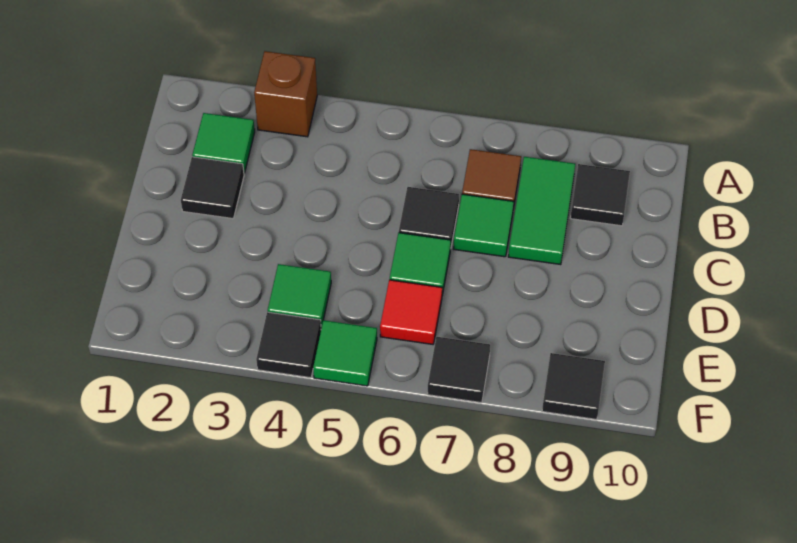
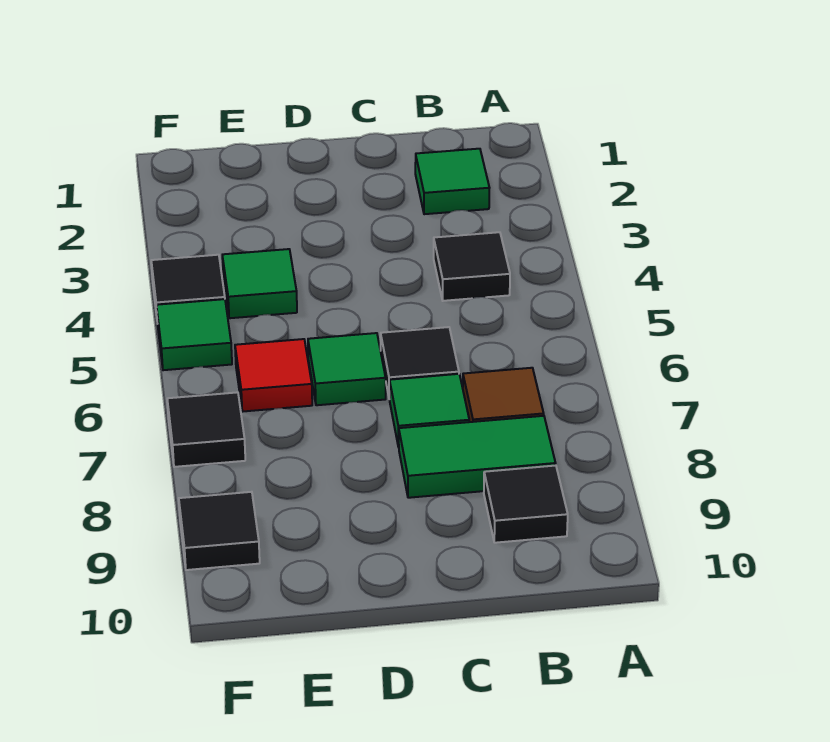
brown brick A3 level 1 -> none
black tile C2 level 1 -> black tile B4 level 1

